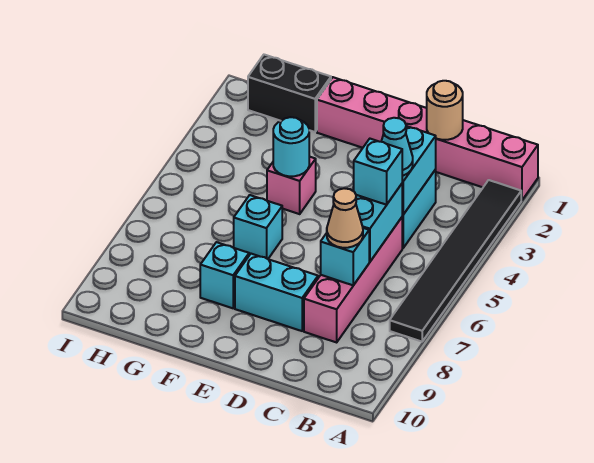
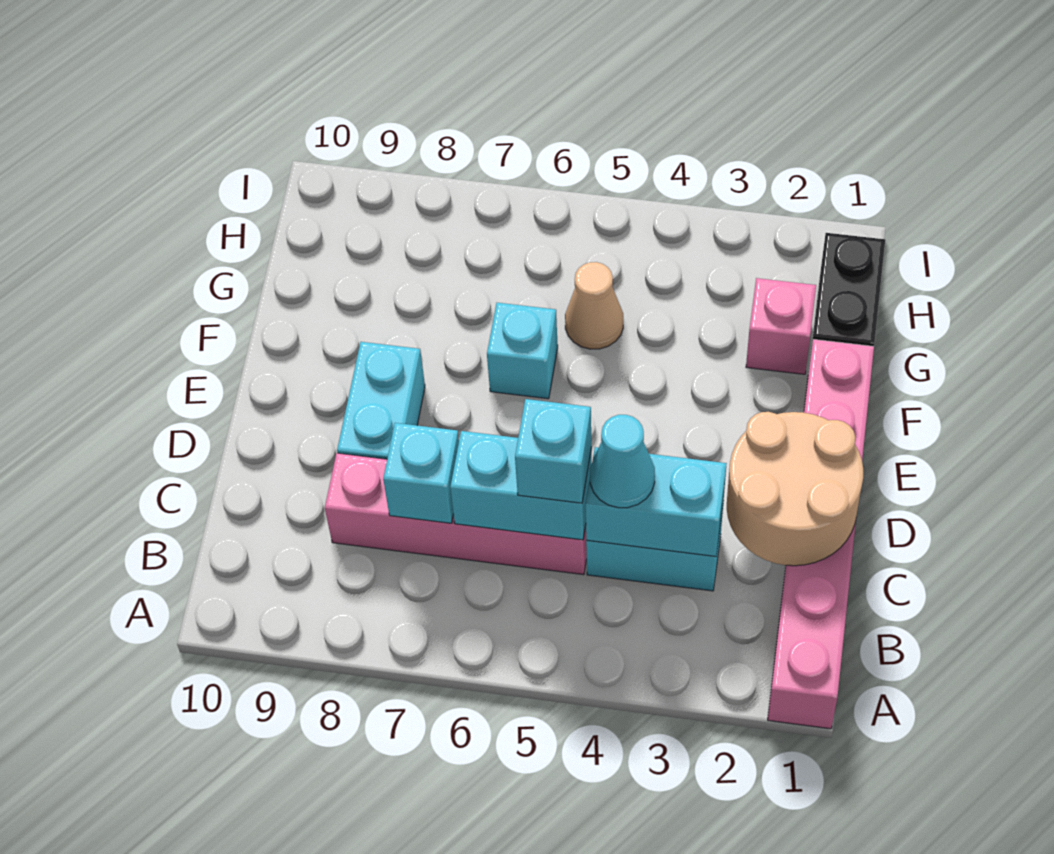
black tile A2:A7 level 1 -> none
tan round brick C1 level 2 -> tan round brick C1:D2 level 2
tan cone C7 level 3 -> tan cone G5 level 1
pink brick F4 level 1 -> pink brick G2 level 1
cyan round brick F4 level 2 -> none
cyan brick F8 level 1 -> none

